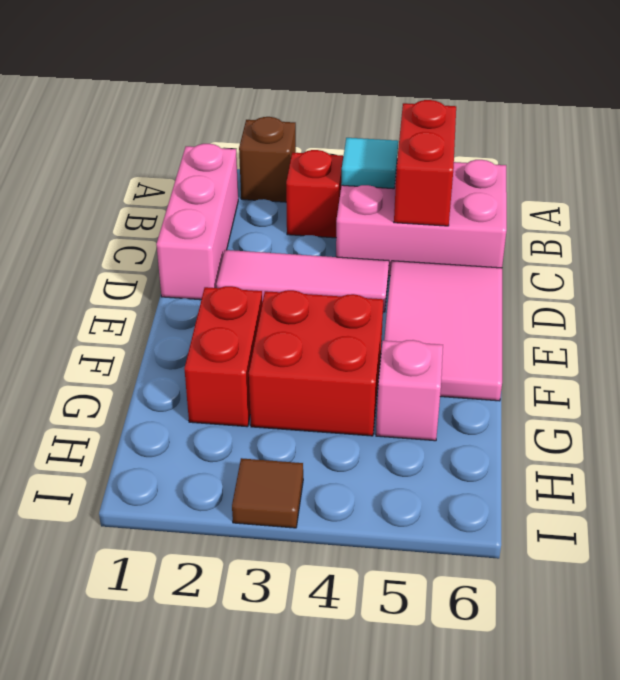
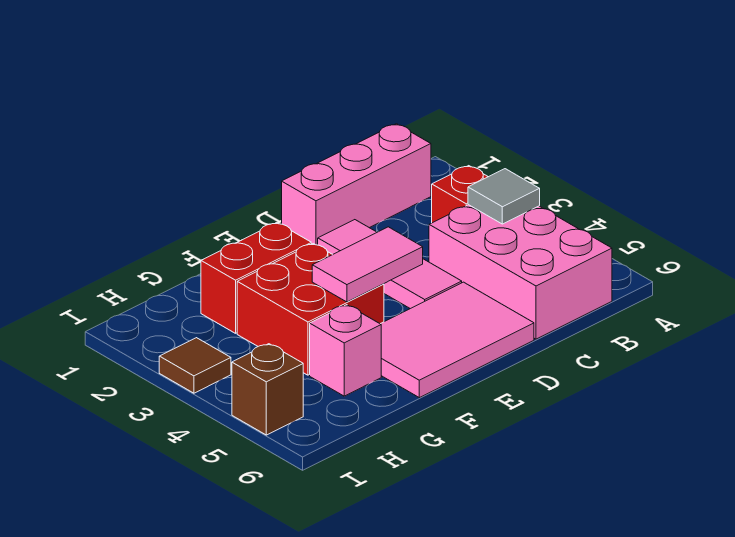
brown brick A2 level 1 -> brown brick I5 level 1
cyan tile B4 level 2 -> grey tile B4 level 2
red brick B5:C5 level 2 -> none
none -> pink tile E4:F4 level 2

